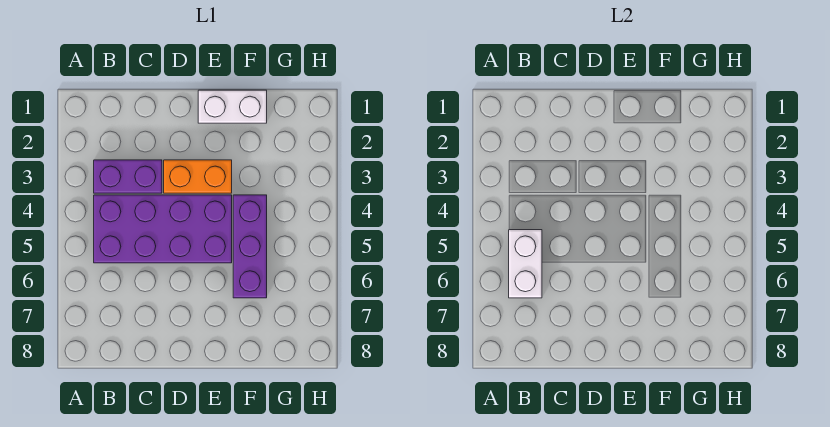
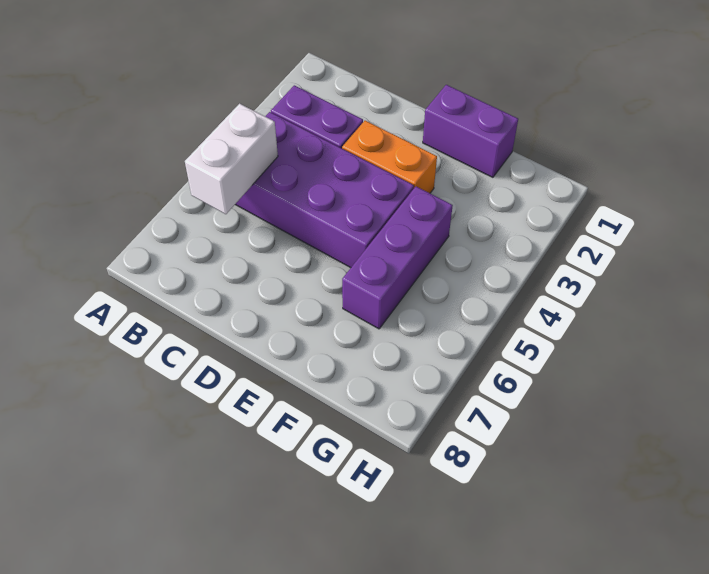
white brick E1:F1 level 1 -> purple brick E1:F1 level 1

